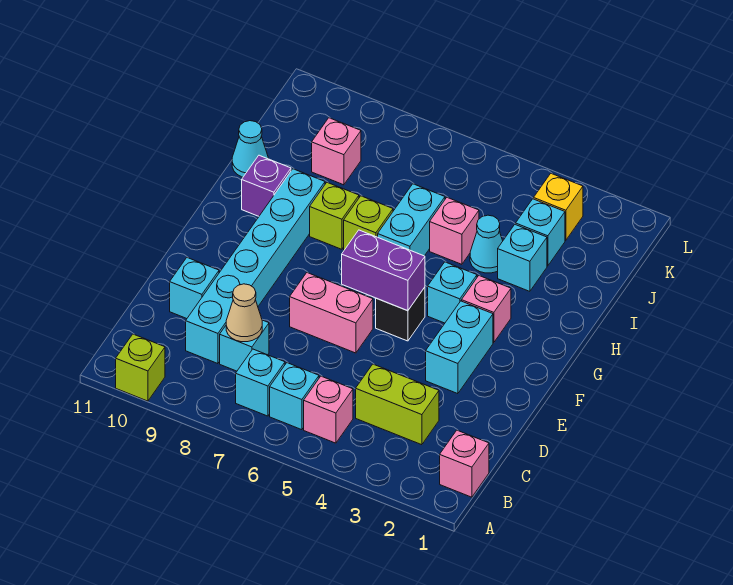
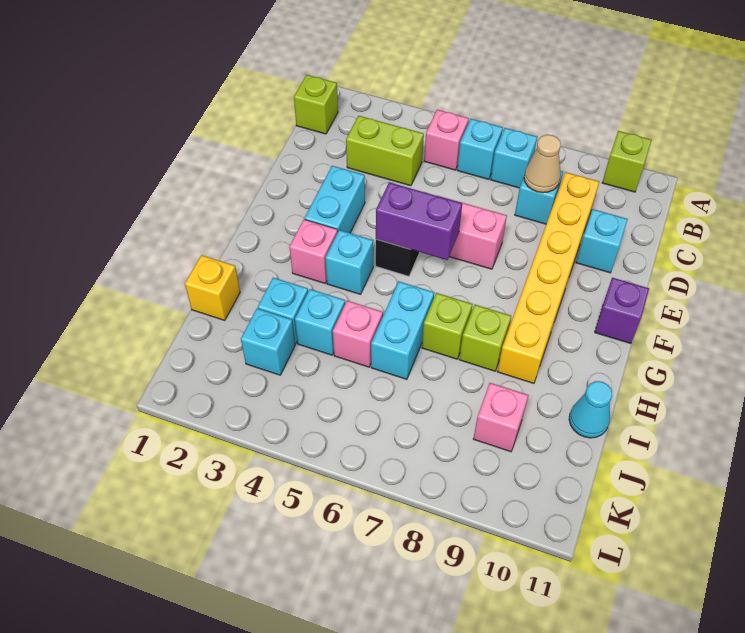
pink brick B1 level 1 -> lime brick B1 level 1
cyan brick C9:H9 level 1 -> yellow brick C9:H9 level 1
purple brick H10 level 1 -> purple brick F11 level 1
cyan cone I4 level 1 -> cyan brick I4 level 1
yellow brick K3 level 1 -> yellow brick I1 level 1

